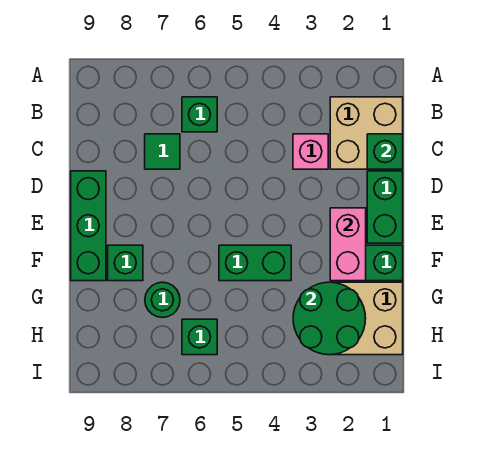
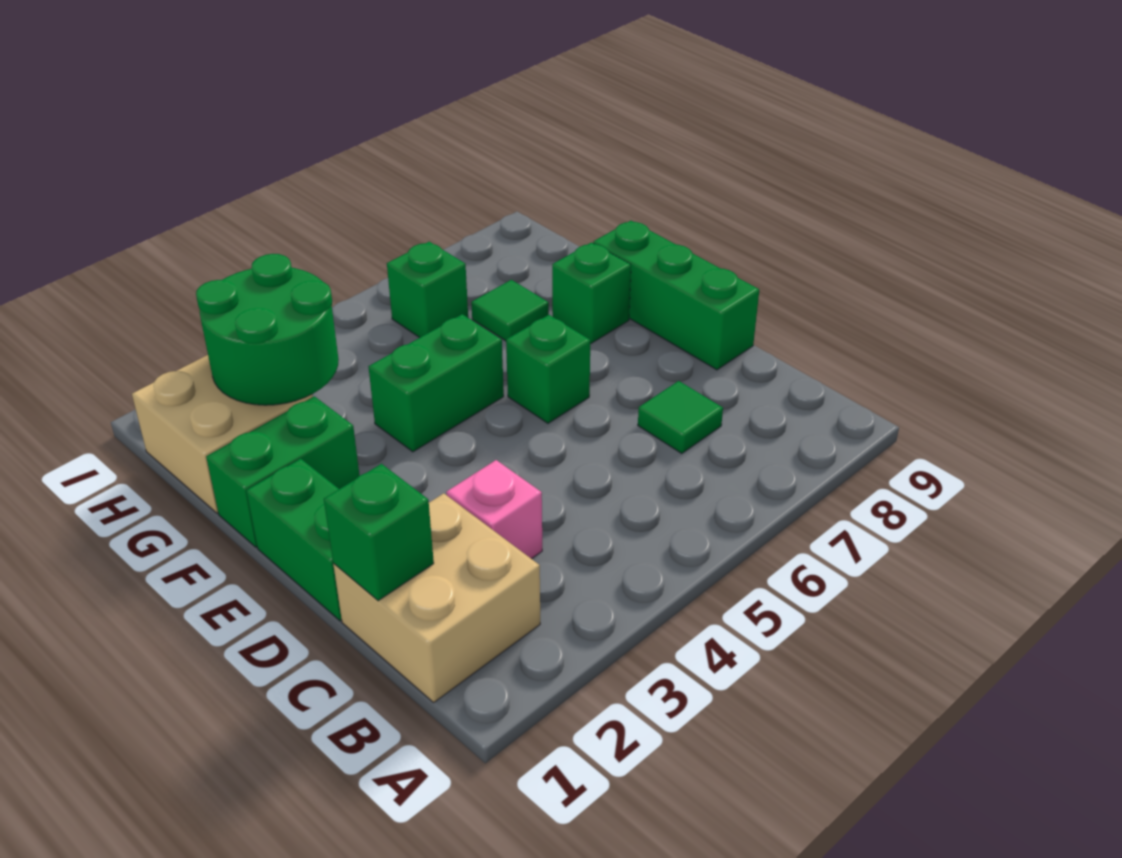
green brick B6 level 1 -> green brick E6 level 1
pink brick E2:F2 level 2 -> none
green round brick G7 level 1 -> green tile G7 level 1

